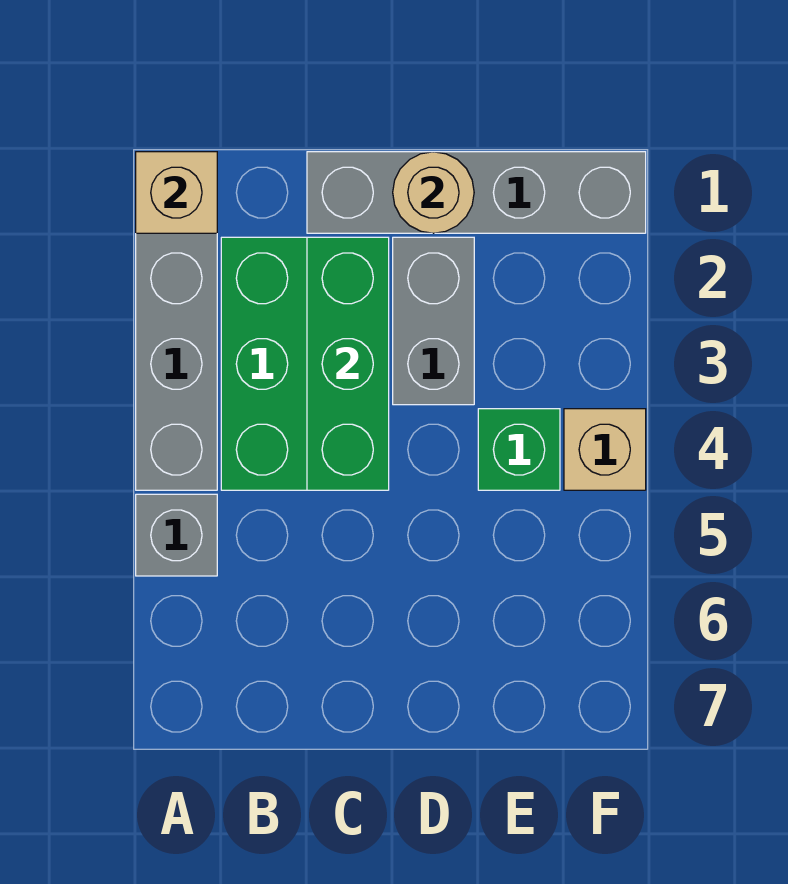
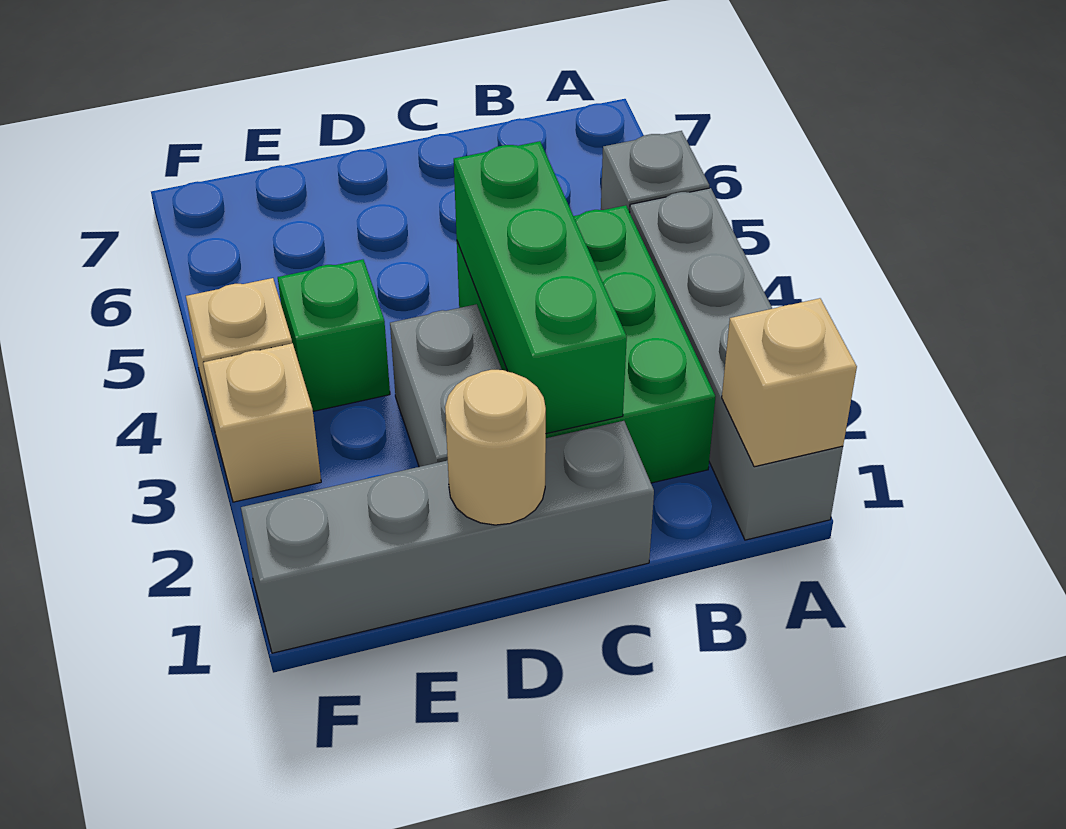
none -> tan brick F3 level 1

